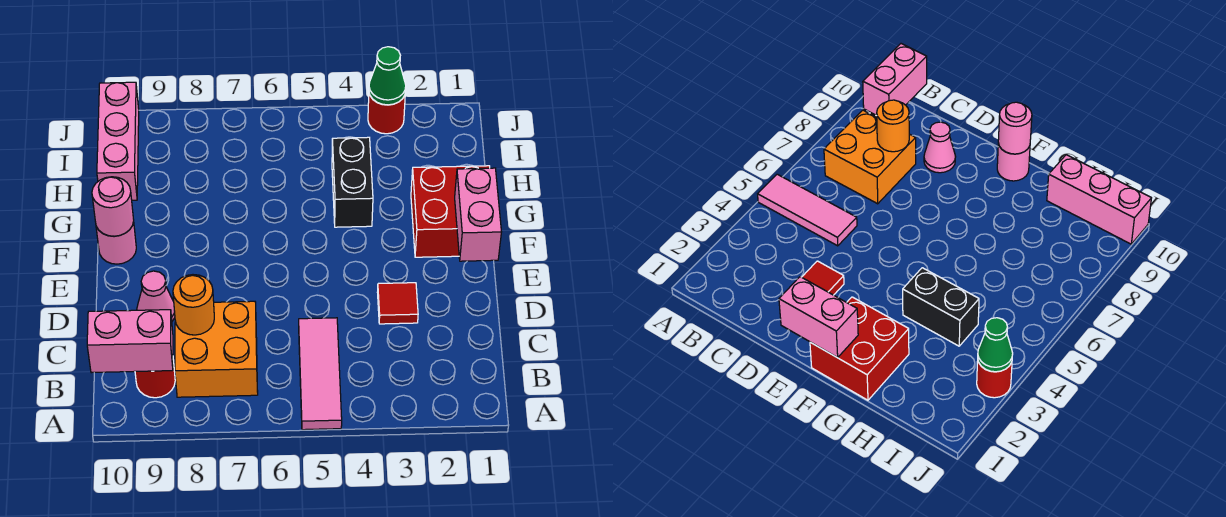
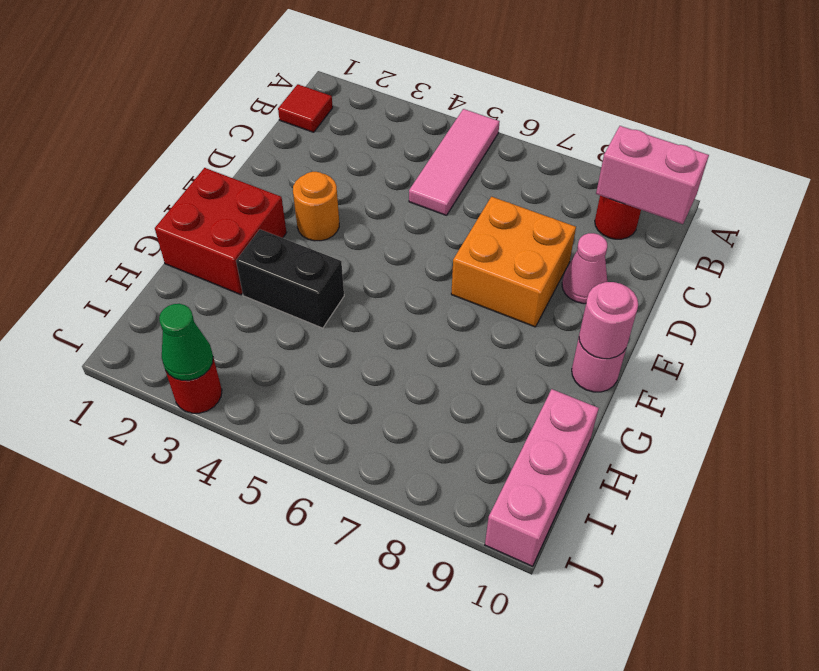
orange brick B7:C8 level 1 -> orange brick D7:E8 level 1
orange round brick C8 level 2 -> orange round brick E3 level 1
red tile D3 level 1 -> red tile B1 level 1
pink brick E1:F1 level 2 -> none
black brick G4:H4 level 1 -> black brick G3:G4 level 1

